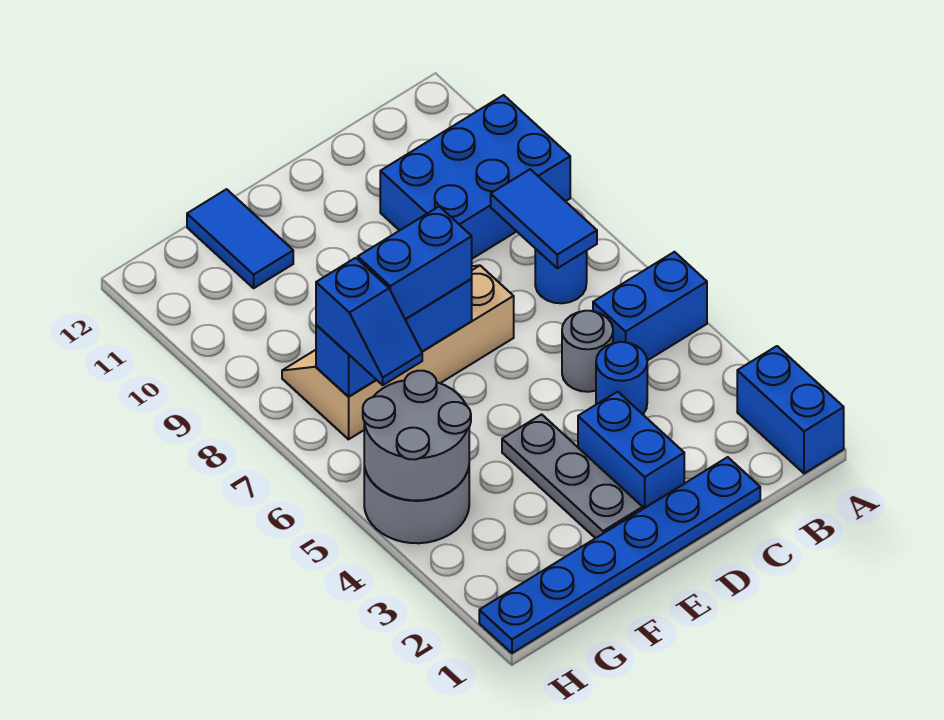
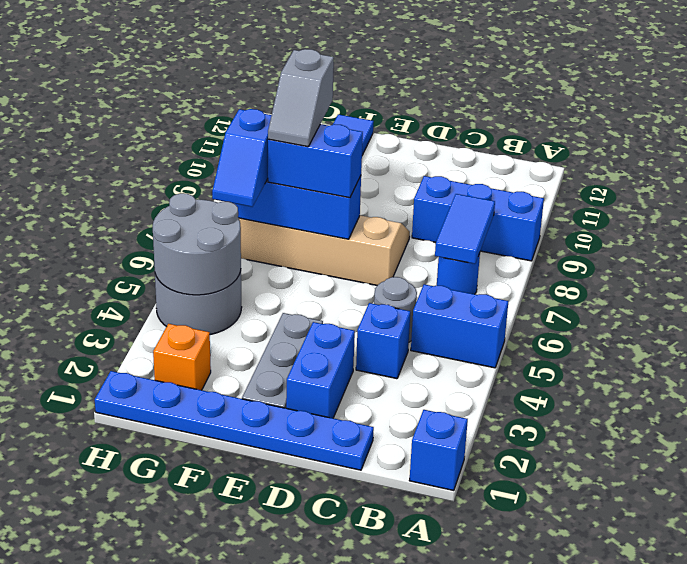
blue brick A1:A2 level 1 -> blue brick A1 level 1
blue brick A9:C10 level 1 -> blue brick A9:C9 level 1
blue round brick C4 level 1 -> blue brick C4 level 1
none -> grey slope F7:F8 level 4 top 8
none -> orange brick G2 level 1

